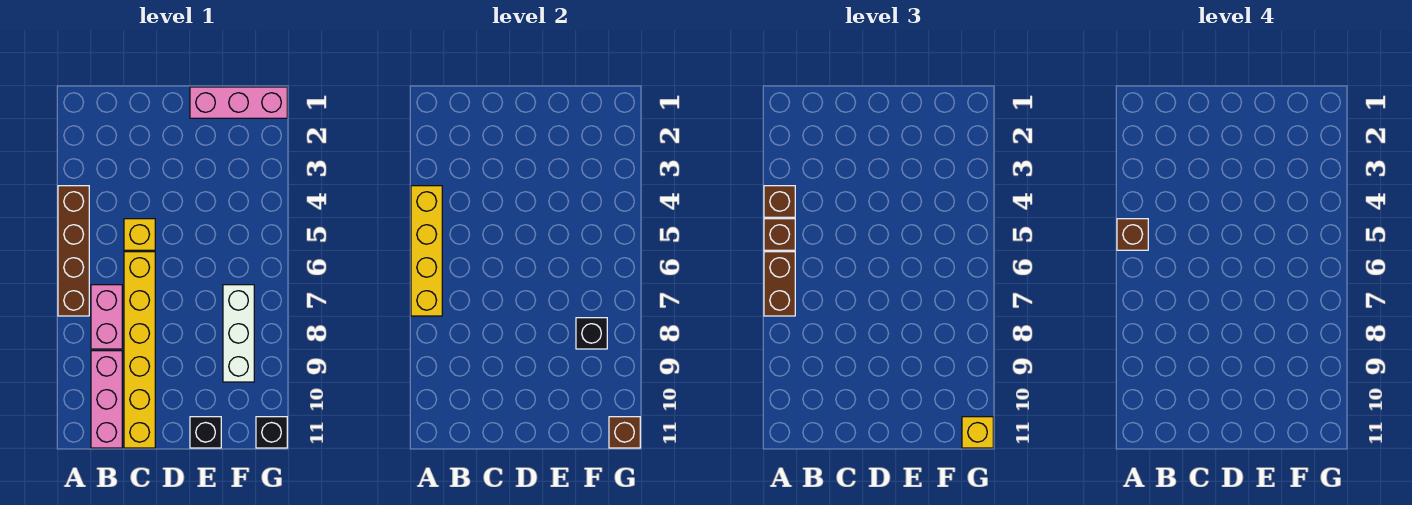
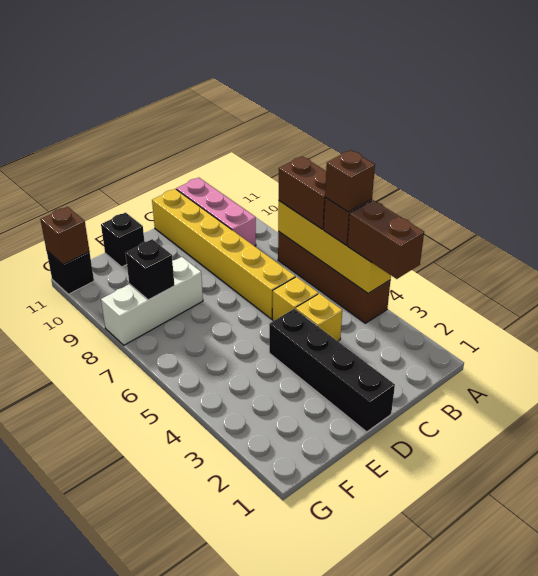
brown brick A4 level 3 -> brown brick A3:A4 level 3
pink brick B7:B8 level 1 -> none
none -> black brick D1:D4 level 1
pink brick E1:G1 level 1 -> none
white brick F7:F9 level 1 -> white brick E8:G8 level 1
yellow brick G11 level 3 -> yellow brick C4 level 1

